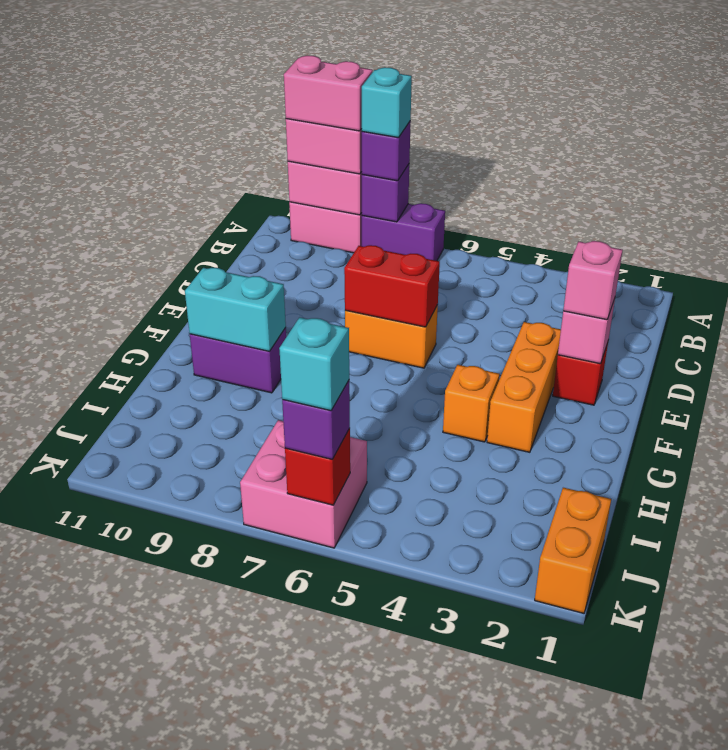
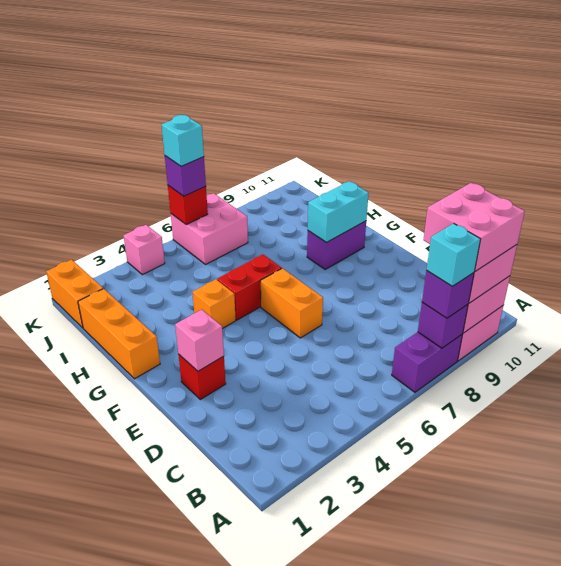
pink brick A9:A10 level 4 -> pink brick A9:B10 level 4
pink brick E2 level 3 -> pink brick K4 level 1
orange brick E3:G3 level 1 -> orange brick G1:I1 level 1
orange brick E6:E7 level 1 -> orange brick E6:F6 level 1
red brick E6:E7 level 2 -> red brick G5:G6 level 1

